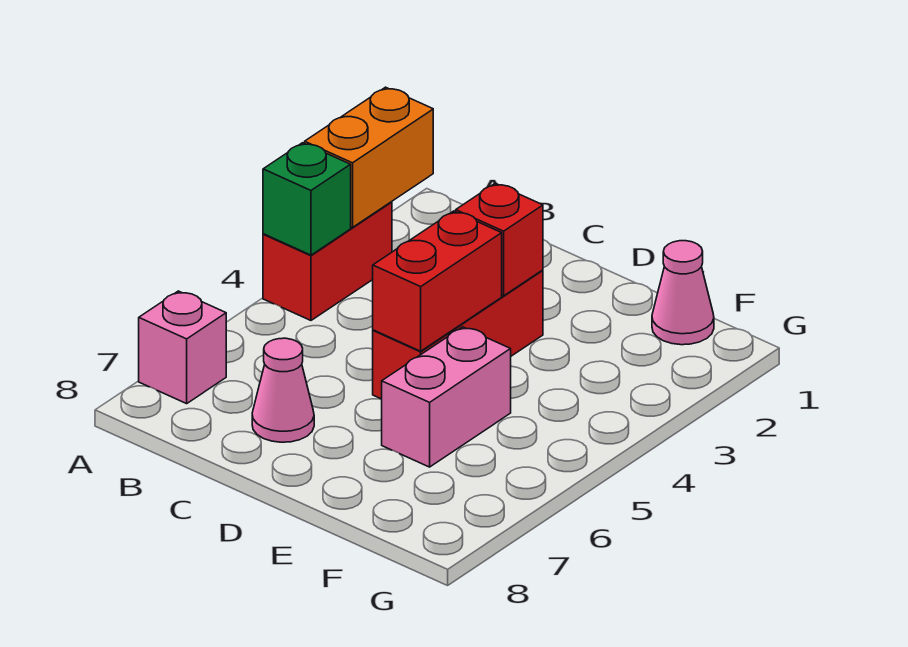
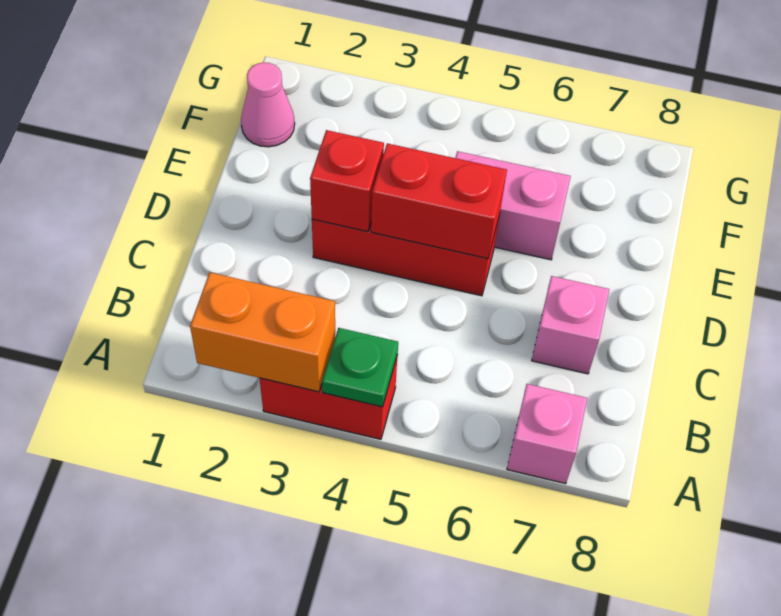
green brick A4 level 2 -> green plate A4 level 2
pink cone C7 level 1 -> pink brick C7 level 1

